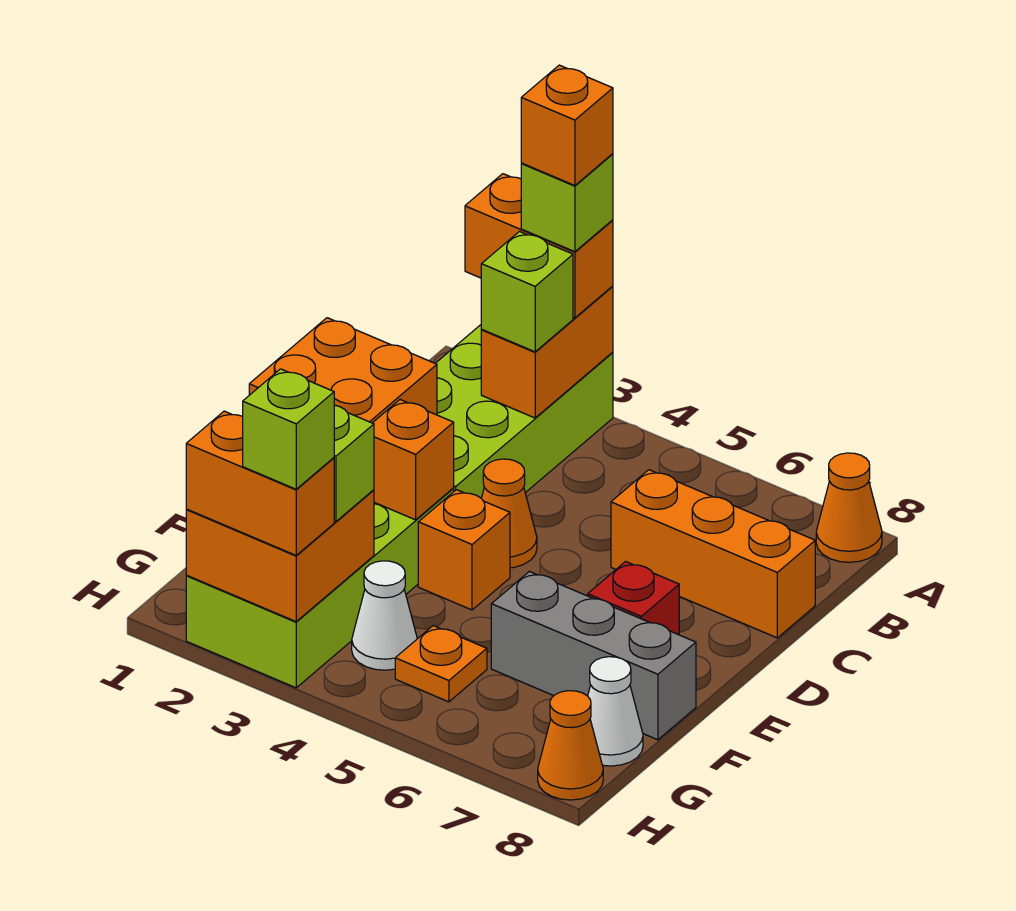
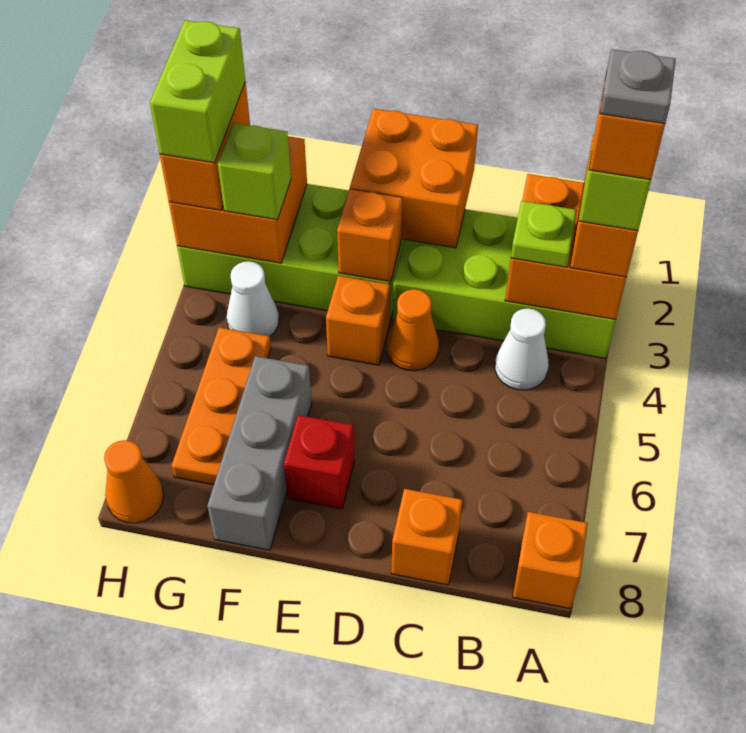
orange brick A3:B3 level 2 -> orange brick A2:B3 level 2
none -> grey plate A3 level 6
orange cone A8 level 1 -> orange brick A8 level 1
lime brick B3 level 3 -> lime plate B3 level 3
orange brick C6:C8 level 1 -> orange brick C8 level 1
orange plate G5 level 1 -> orange plate G5:G7 level 1
white cone G8 level 1 -> white cone B4 level 1
lime brick H3 level 4 -> lime brick H2:H3 level 4

